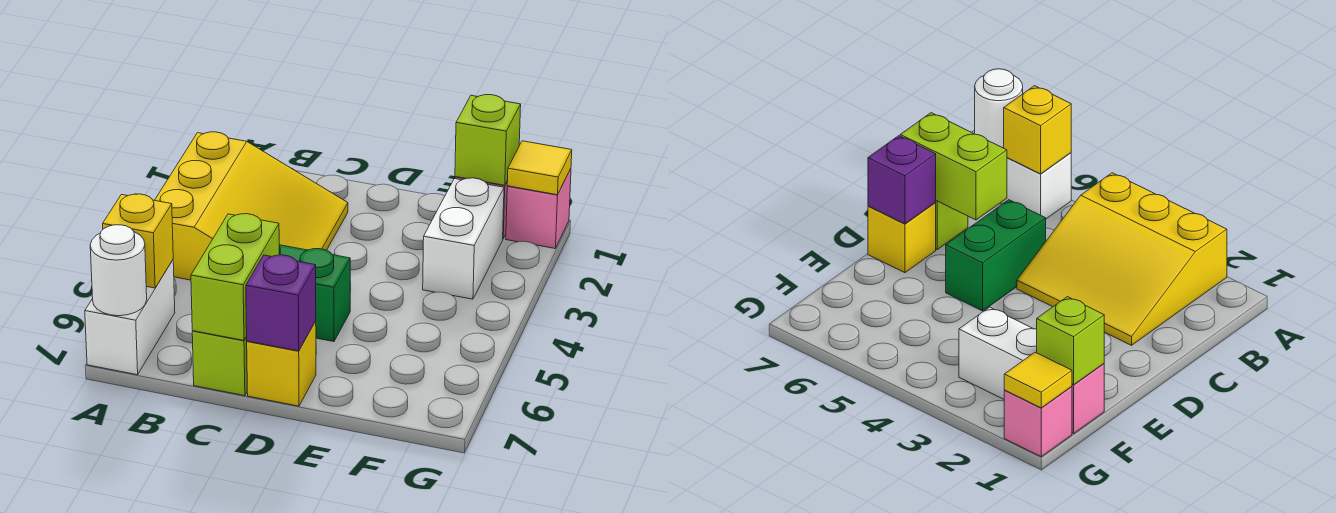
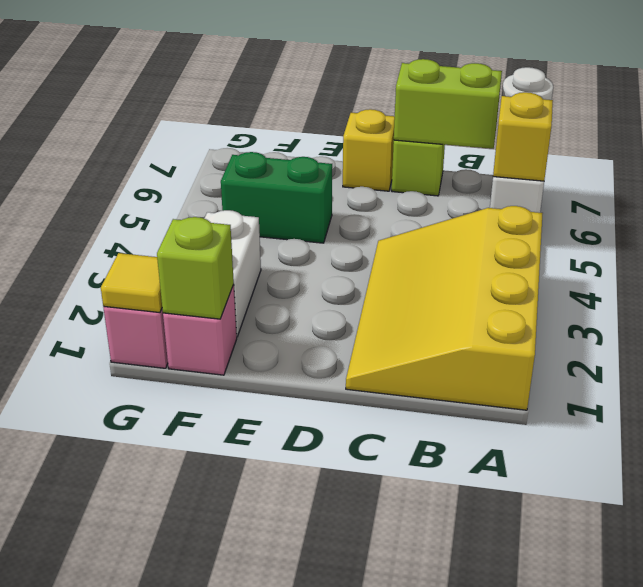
yellow slope A2:C4 level 1 top A -> yellow slope A1:C4 level 1 top A
green brick C5:D5 level 1 -> green brick E5:F5 level 1
lime brick C6:C7 level 2 -> lime brick B7:C7 level 2
purple brick D7 level 2 -> none

